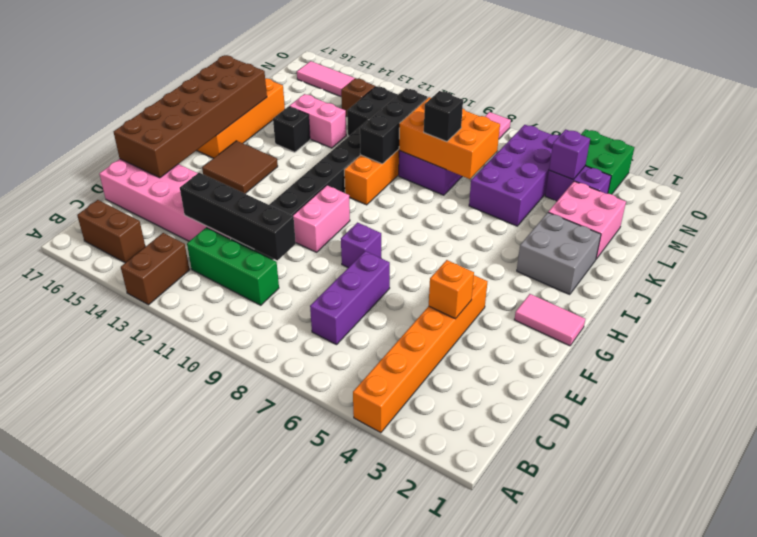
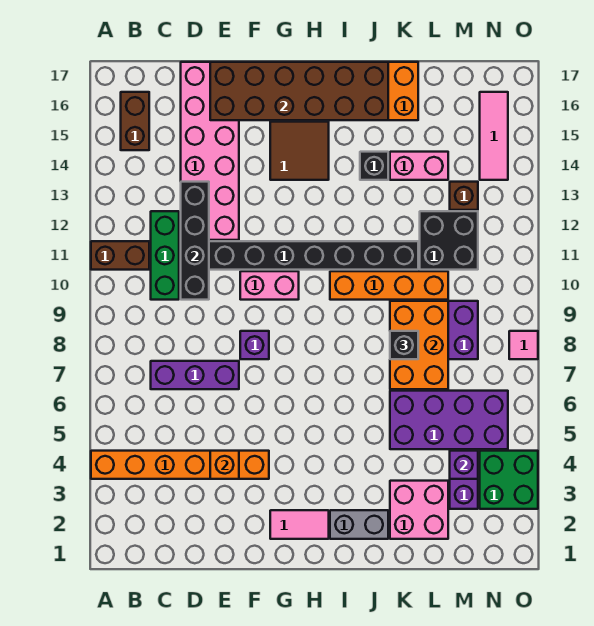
brown brick A13:B13 level 1 -> brown brick A11:B11 level 1
pink tile G1:G2 level 1 -> pink tile G2:H2 level 1
grey brick I2:J3 level 1 -> grey brick I2:J2 level 1
black brick J10:L10 level 2 -> none
pink brick K13:K14 level 1 -> pink brick K14:L14 level 1

